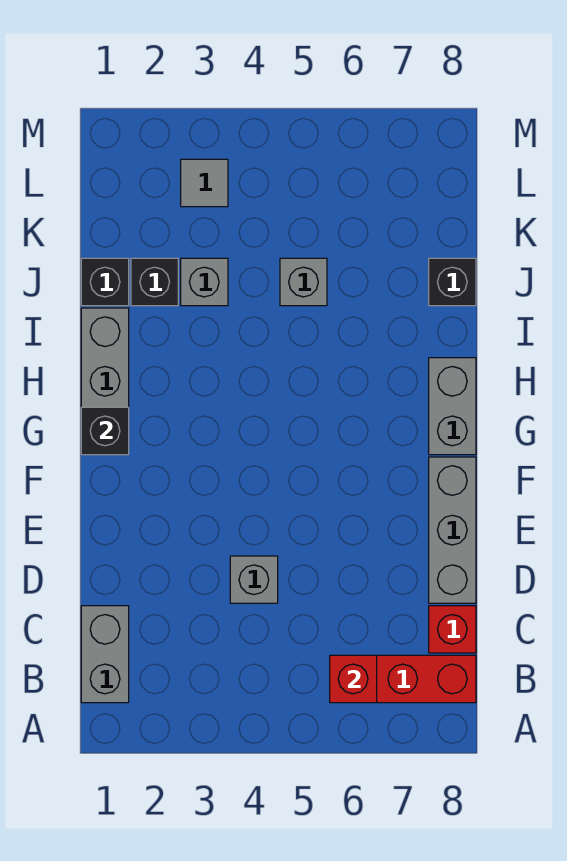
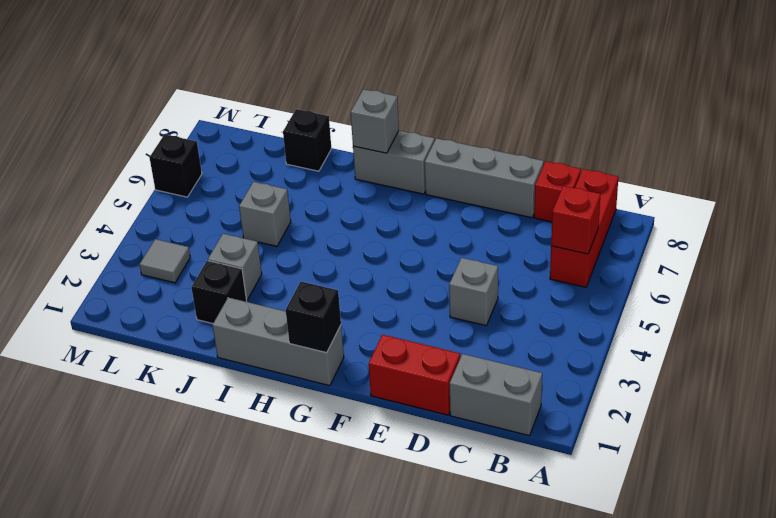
none -> red brick D1:E1 level 1
none -> grey brick H8 level 2
black brick J1 level 1 -> black brick M6 level 1

